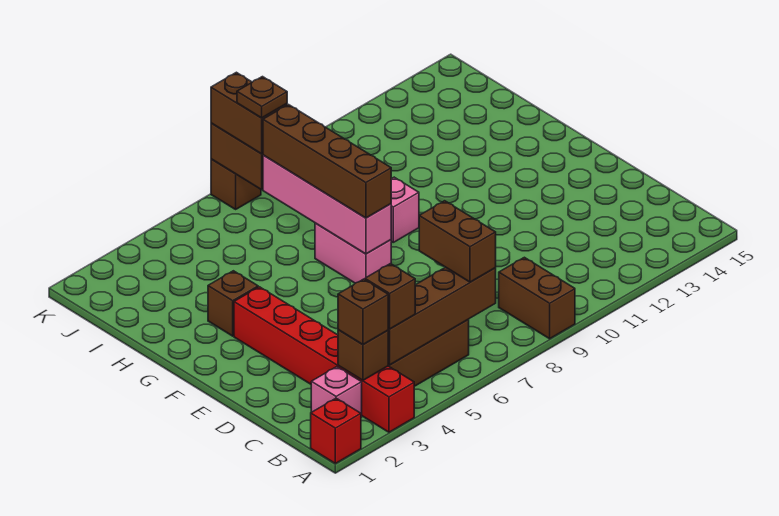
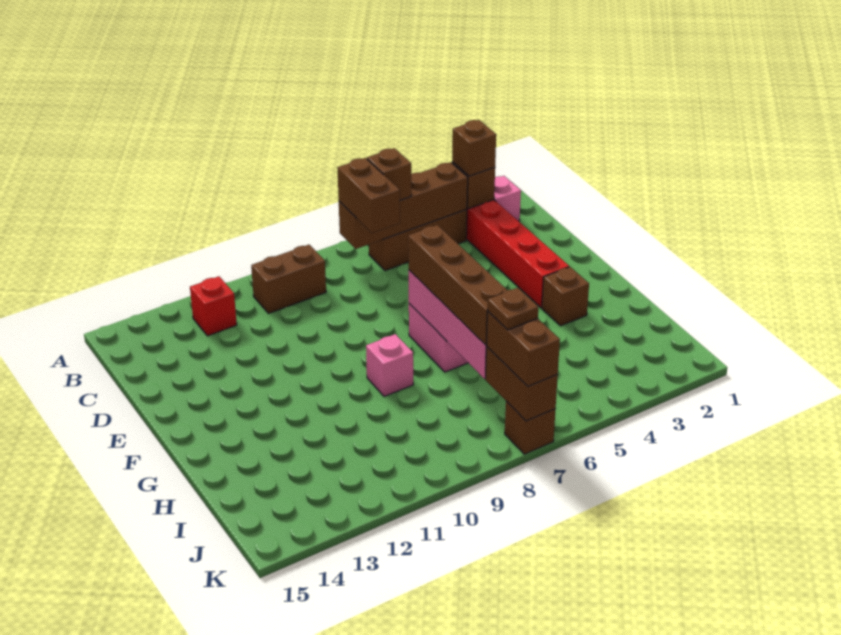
red brick A1 level 1 -> red brick B12 level 1
brown brick A9:B9 level 1 -> brown brick B9:B10 level 1
brown brick B4 level 3 -> brown brick B6 level 3

